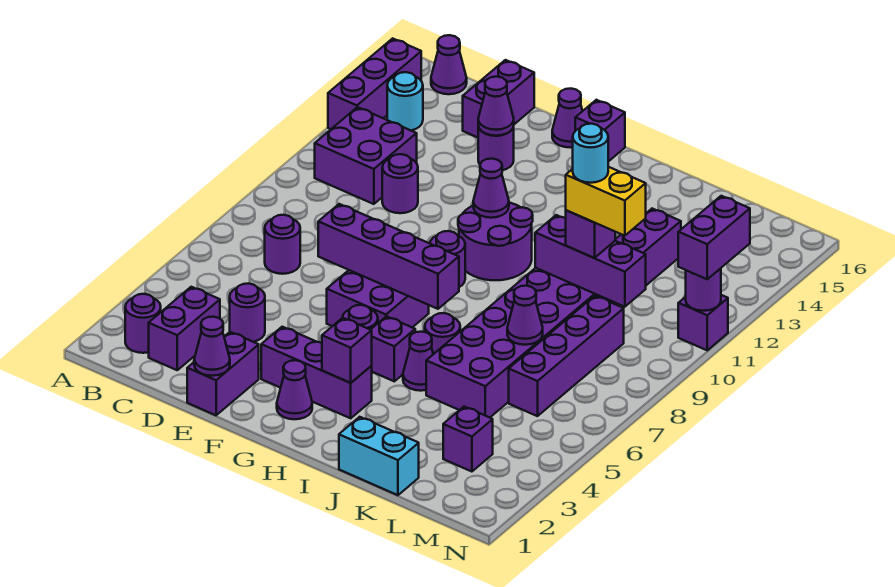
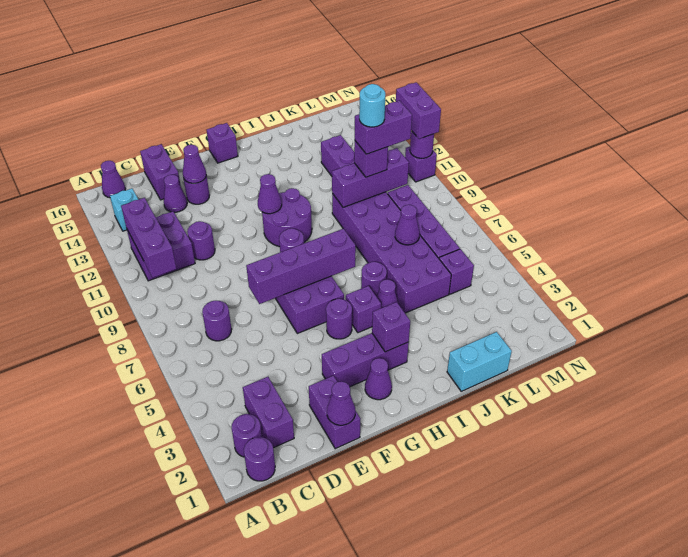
purple brick A13:A15 level 1 -> purple brick B10:B12 level 2
cyan round brick B14 level 1 -> cyan brick B14 level 1
purple round brick D4 level 1 -> purple round brick B1 level 1
purple cone F16 level 1 -> purple cone D14 level 1
yellow brick K10:L10 level 4 -> purple brick K10:L10 level 4
purple brick L3 level 1 -> purple brick L5 level 1

